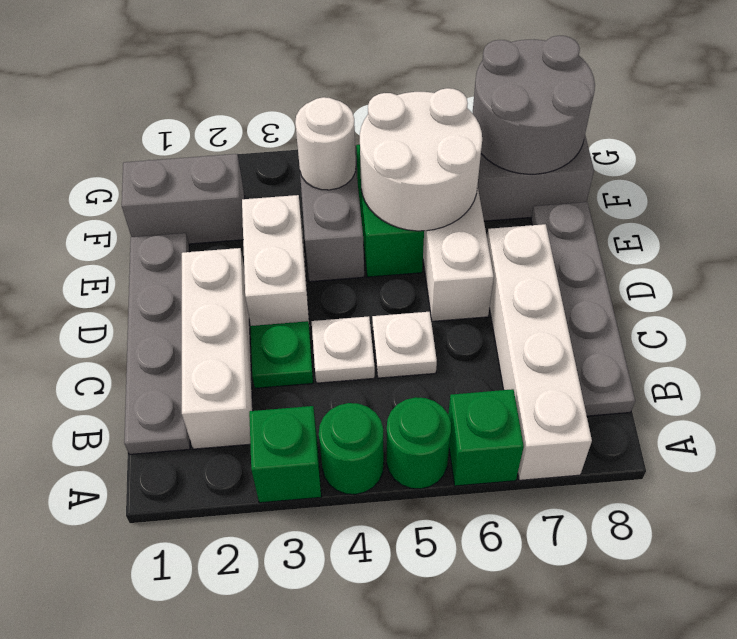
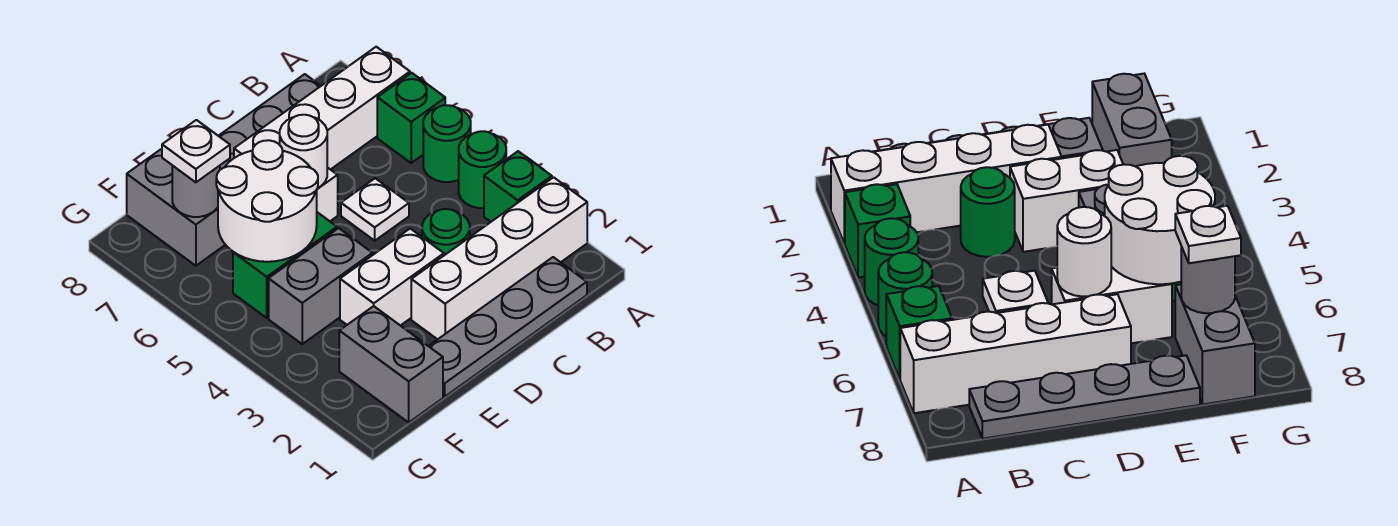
white brick B2:D2 level 1 -> white brick A2:D2 level 1
green plate C3 level 1 -> green round brick C3 level 1
white plate C4 level 1 -> white plate F7 level 3
white round brick F4 level 2 -> white round brick D6 level 2
grey round brick F7:G8 level 2 -> grey round brick F7 level 2

